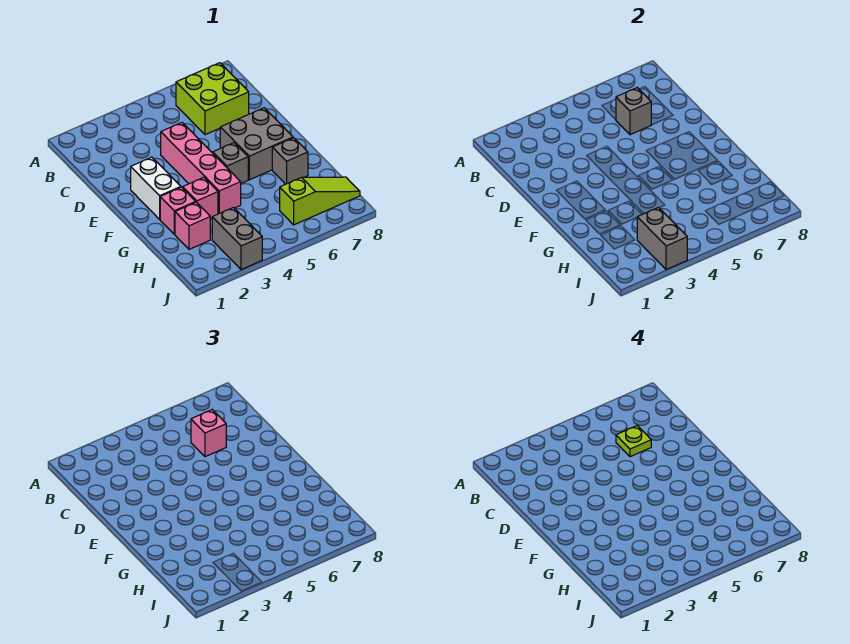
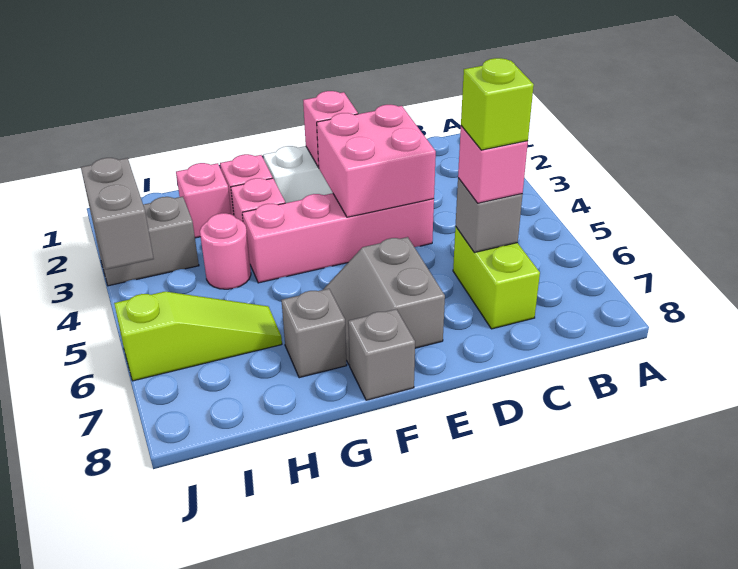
lime brick B6:C7 level 1 -> lime brick C6:C7 level 1
lime plate C6 level 4 -> lime brick C6 level 4
none -> pink brick D3:E4 level 2
none -> pink brick E2 level 2
grey brick E6:F7 level 1 -> grey slope E6:F7 level 1 top E
grey brick F5 level 1 -> grey brick F8 level 1
none -> pink round brick H4 level 1
grey brick I3:J3 level 2 -> grey brick J3:J4 level 2
lime slope I6:I8 level 1 top 6 -> lime slope H6:J6 level 1 top J

